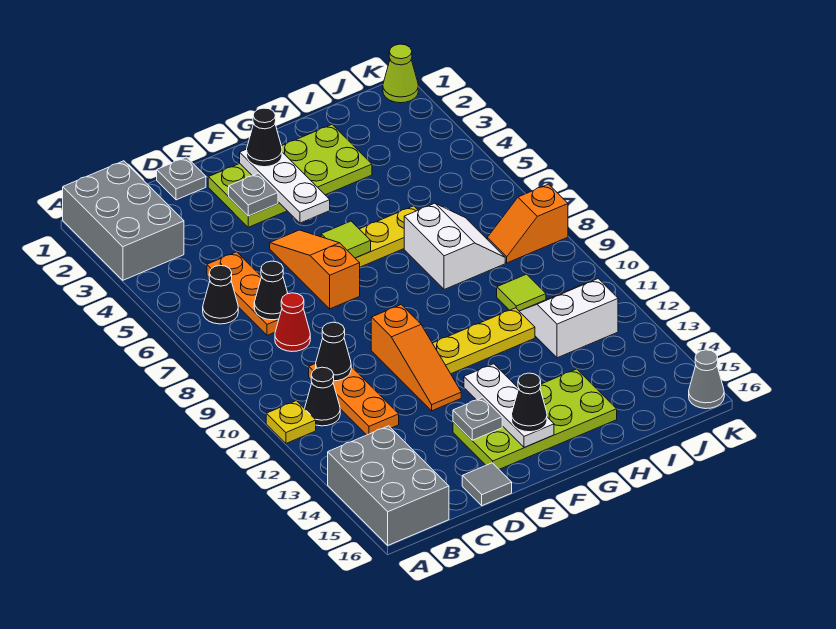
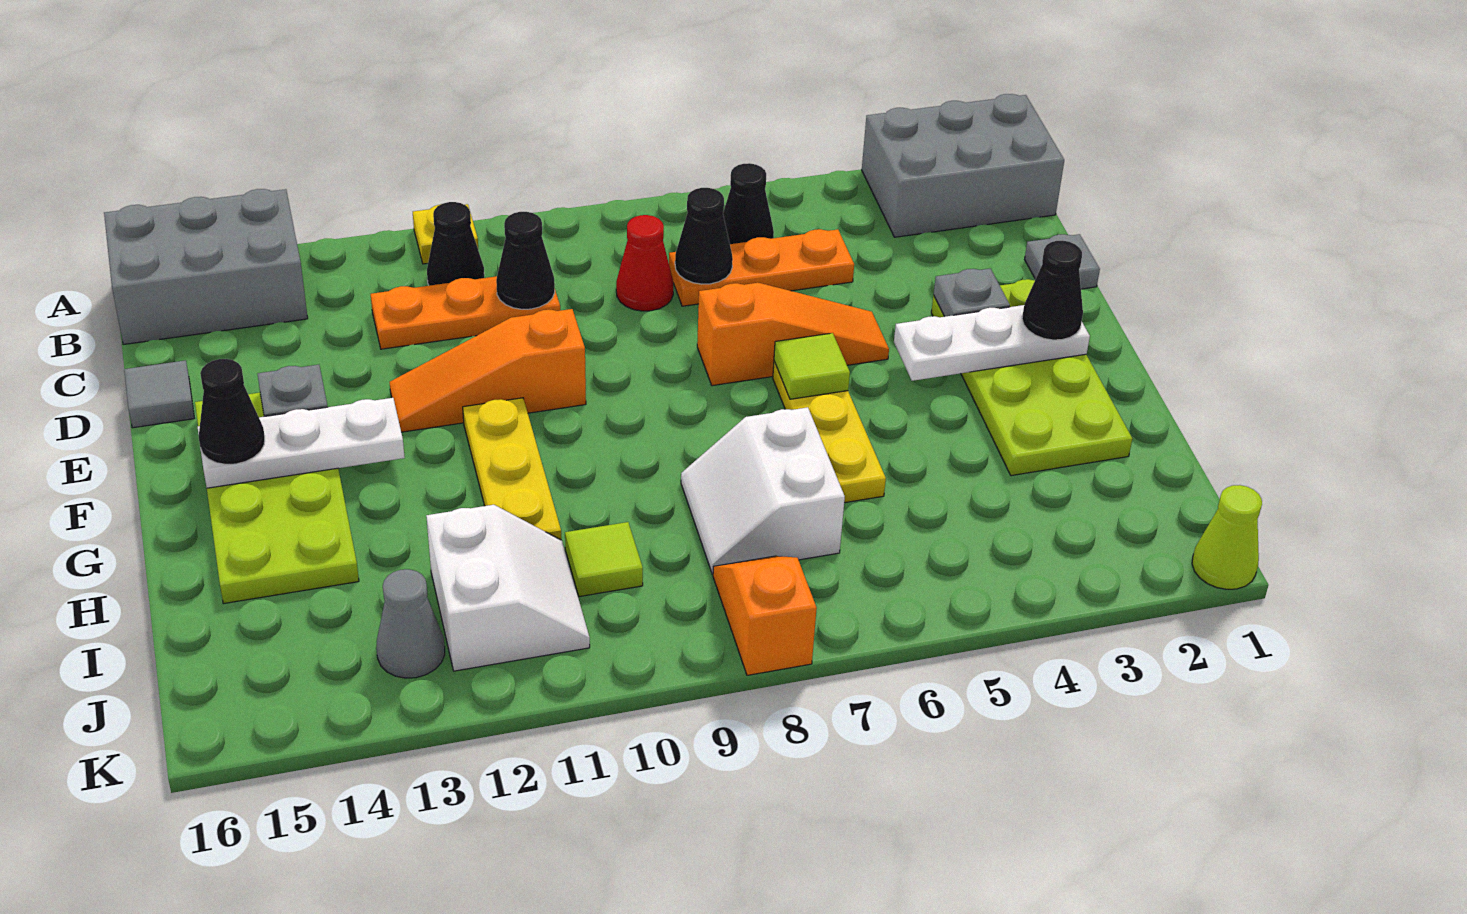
white slope H7:I8 level 1 top H -> white slope H7:I8 level 1 top 7
grey cone K16 level 1 -> grey cone J13 level 1

